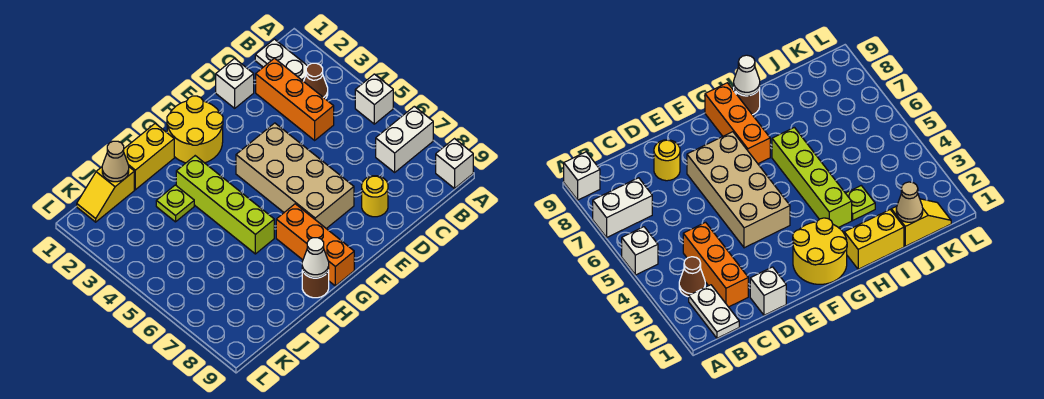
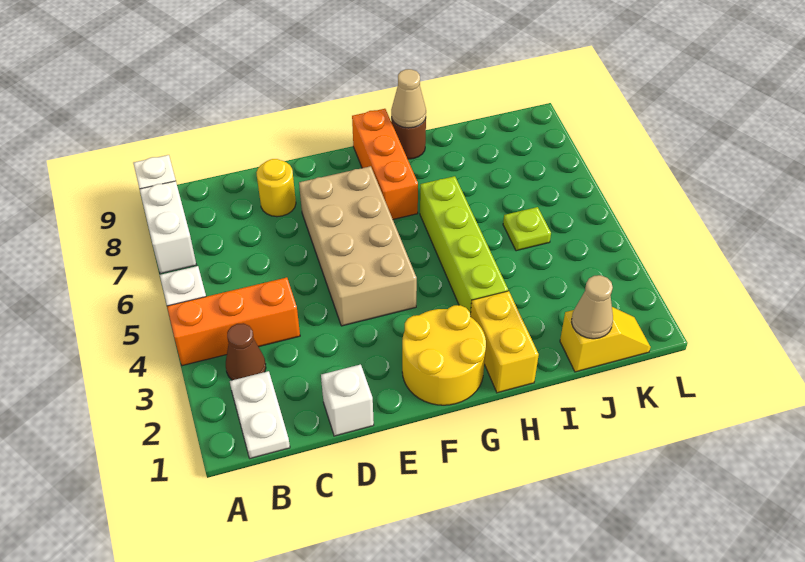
white brick A7:B7 level 1 -> white brick A7:A8 level 1
orange brick C2:C4 level 1 -> orange brick A4:C4 level 1
yellow brick H1:I1 level 1 -> yellow brick H1:H2 level 1
white cone H9 level 2 -> tan cone H9 level 2
lime plate I3 level 1 -> lime plate J5 level 1

